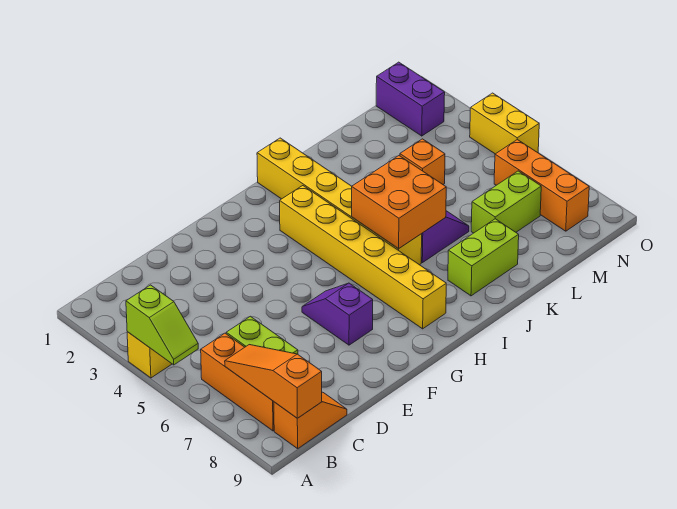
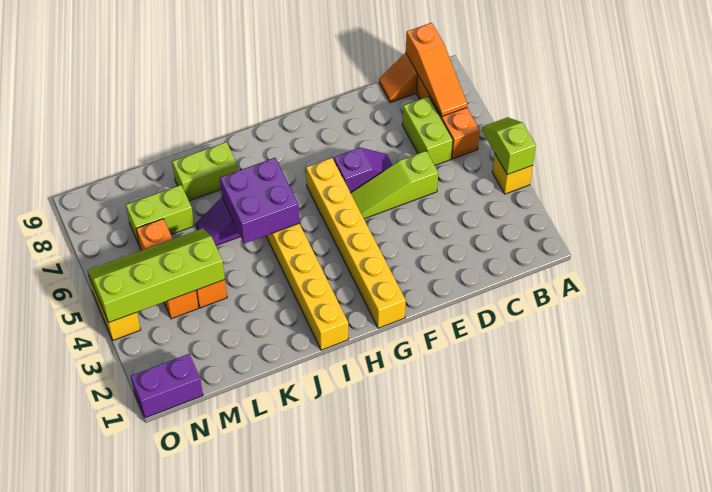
none -> lime slope D5:F5 level 1 top D
purple slope F6:F7 level 1 top 7 -> purple slope E6:F6 level 1 top F
yellow brick H3:H8 level 1 -> yellow brick G1:G6 level 1
orange brick I5:J6 level 2 -> purple brick I5:J6 level 2
none -> lime slope L4:O5 level 2 top 4
purple brick N1:N2 level 1 -> purple brick N1:O1 level 1
orange brick N6:N8 level 1 -> orange brick M4:M6 level 1

